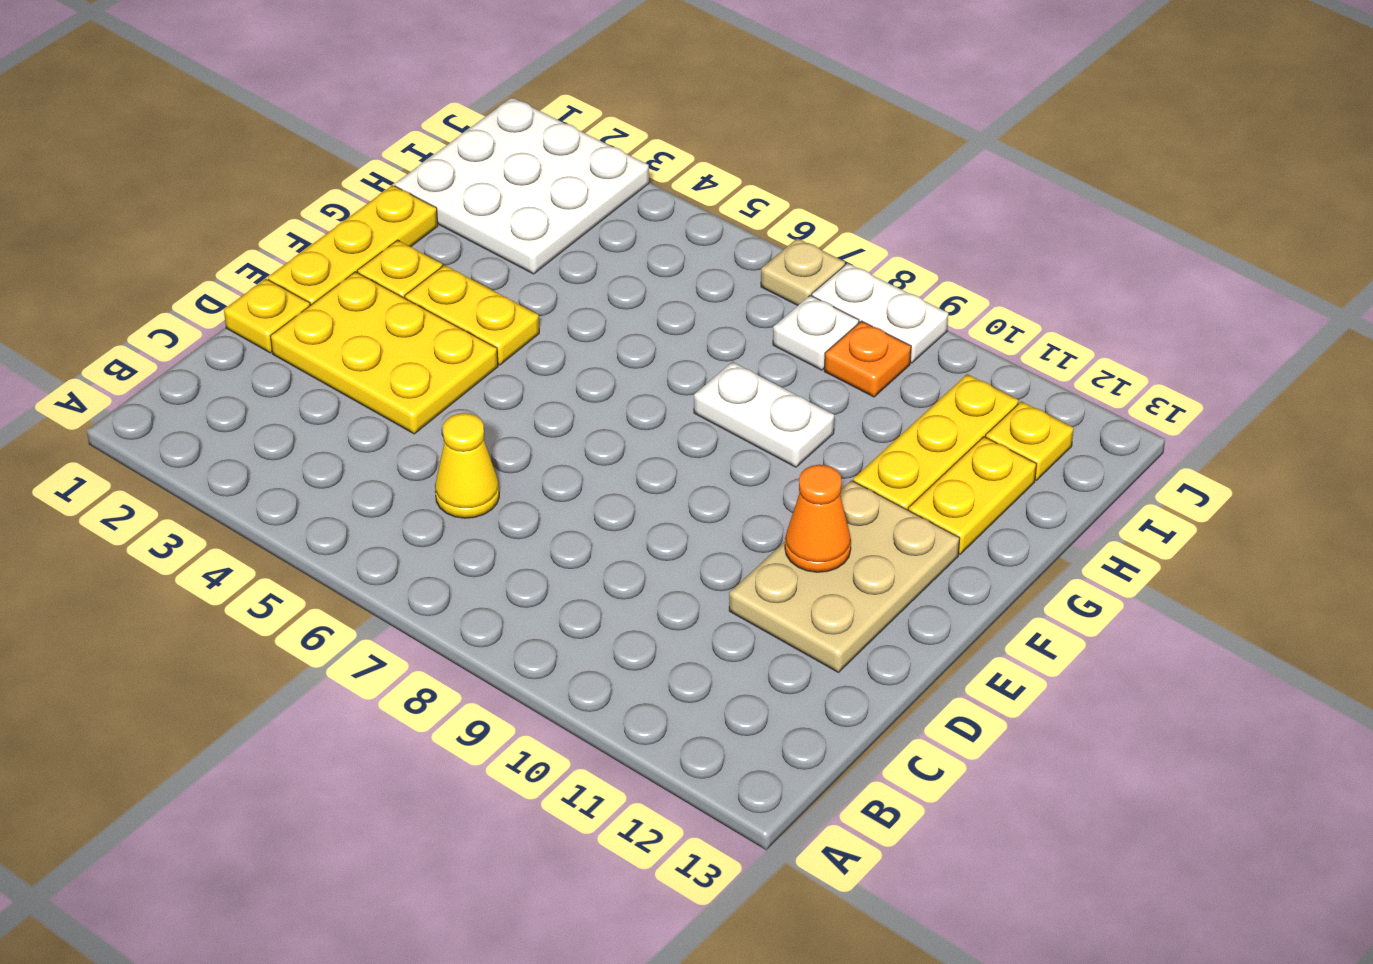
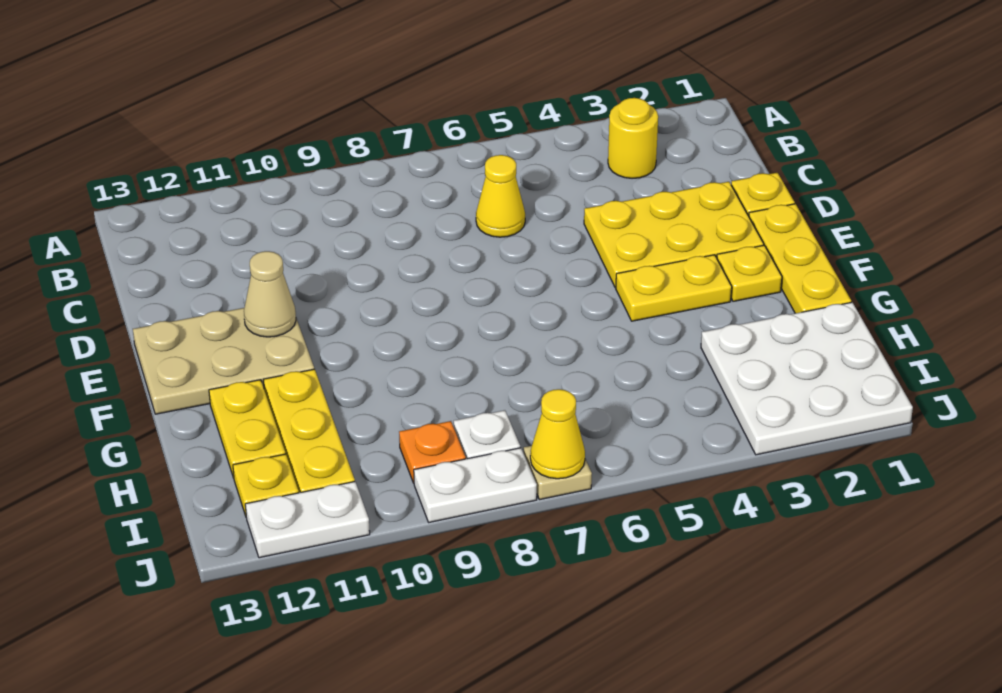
none -> yellow round brick B3 level 1
tan plate D11:F12 level 1 -> tan plate E11:F13 level 1
orange cone E11 level 2 -> tan cone E11 level 2
white plate G8:G9 level 1 -> white plate J11:J12 level 1
none -> yellow cone J7 level 2

